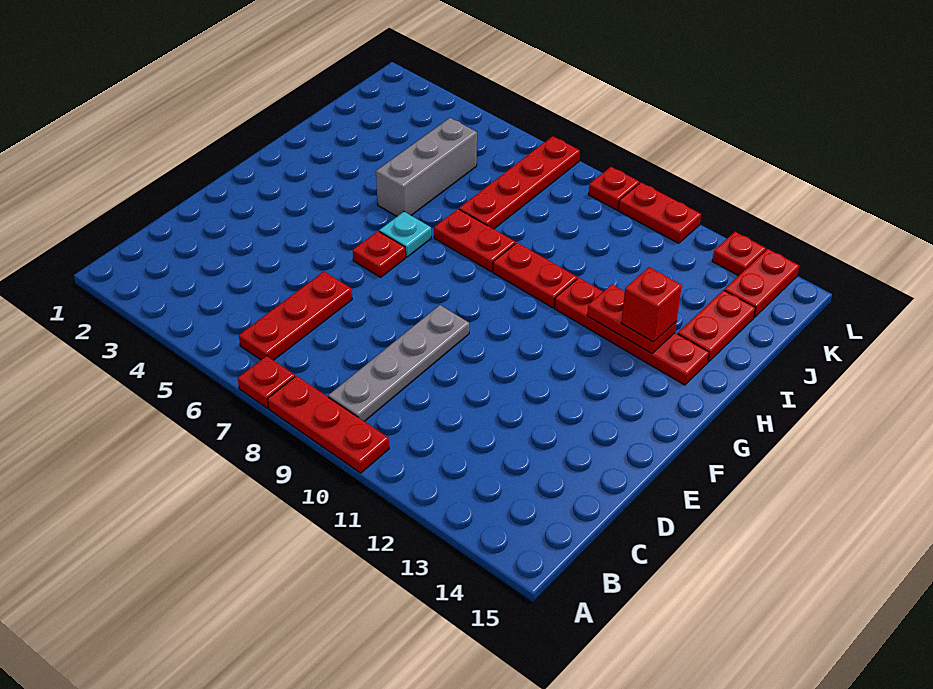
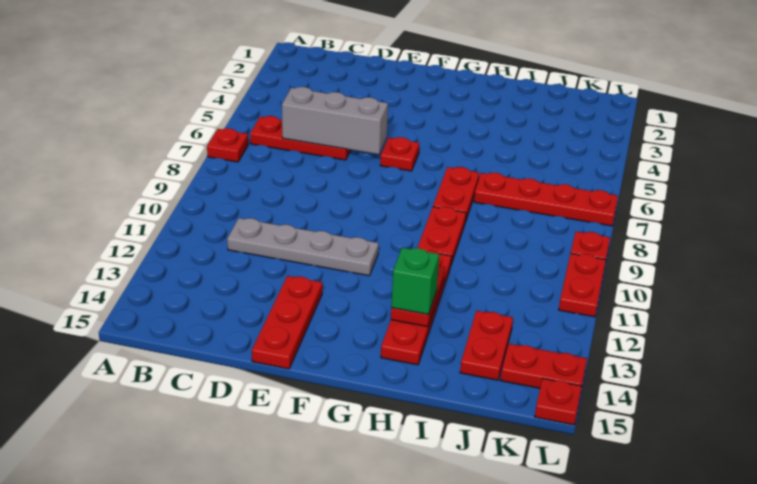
red plate A8:A10 level 1 -> red plate E13:E15 level 1
grey plate B9:E9 level 1 -> grey plate C11:F11 level 1
cyan plate G6 level 1 -> none
grey brick H5:J5 level 1 -> grey brick C6:E6 level 2
red brick H13 level 3 -> green brick H13 level 3
red plate I14:J14 level 1 -> red plate J13:J14 level 1
red plate L13 level 1 -> red plate L15 level 1

